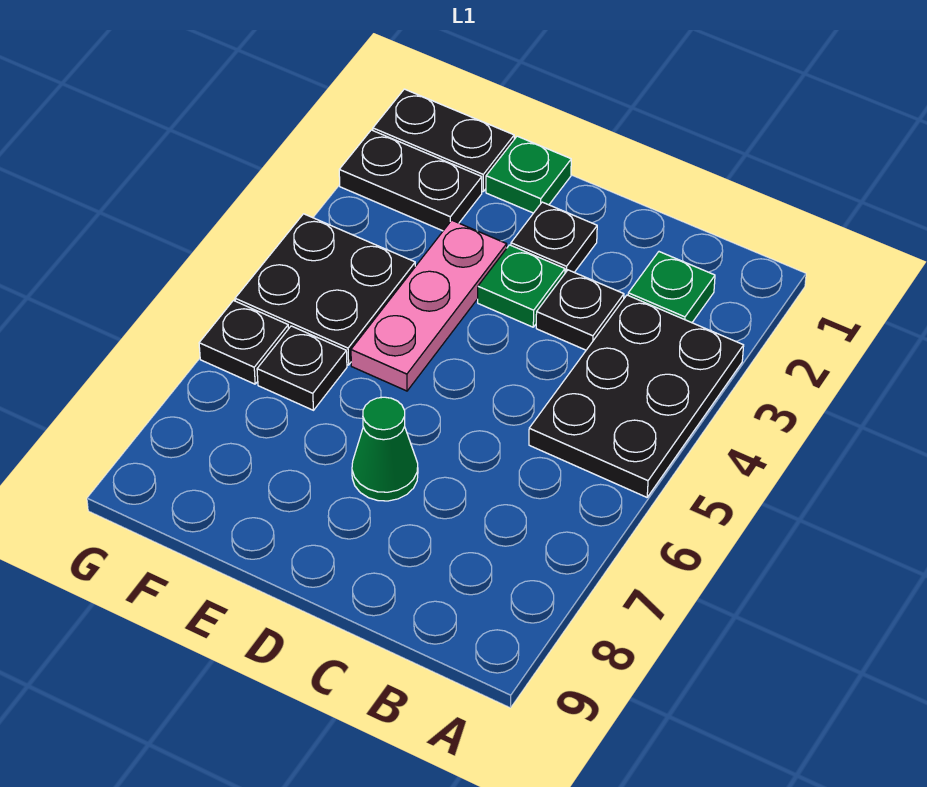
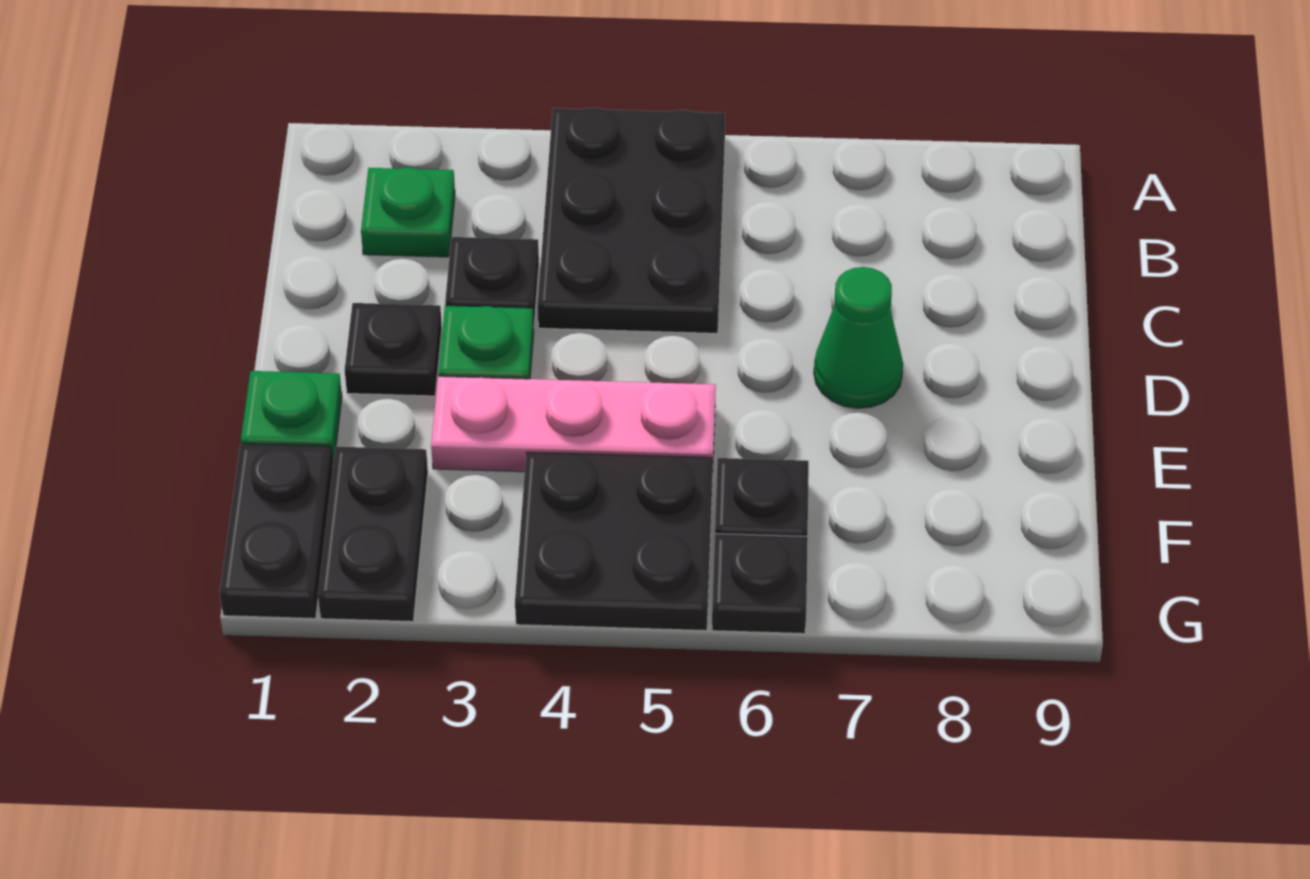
black plate A3:B5 level 1 -> black plate A4:C5 level 1

